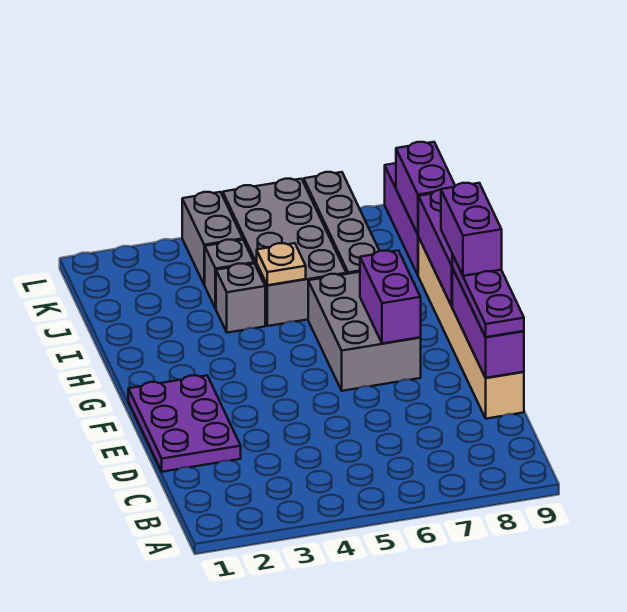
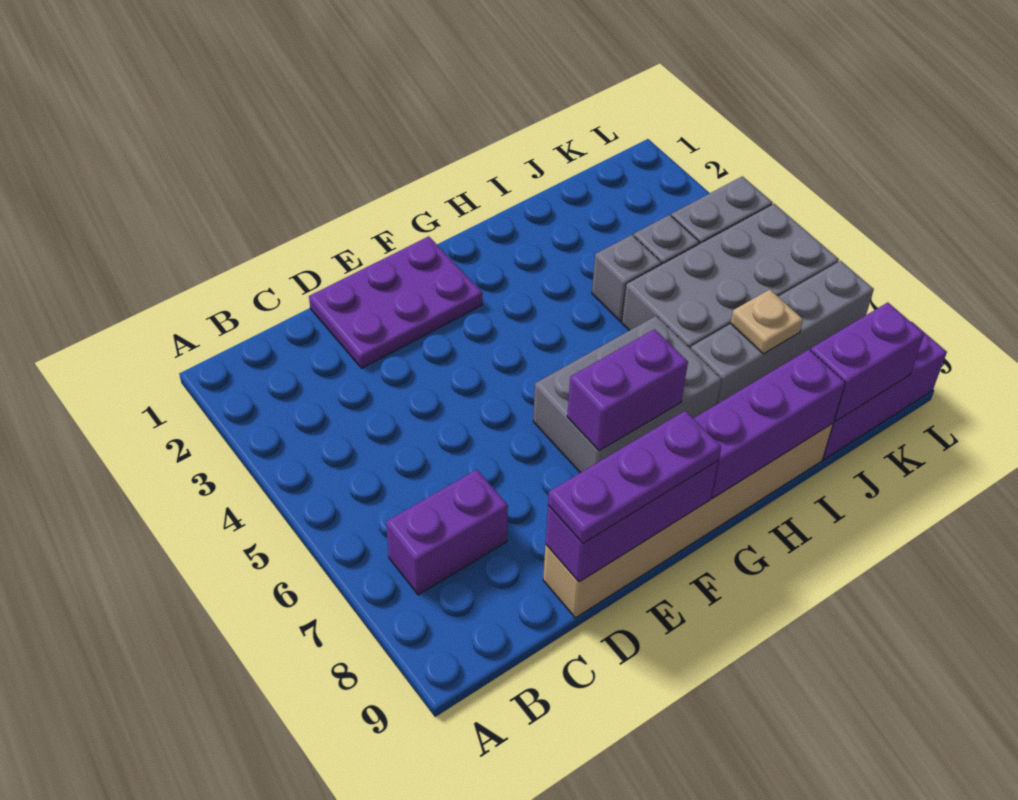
purple brick F9:G9 level 4 -> purple brick B7:C7 level 1
tan plate I5 level 2 -> tan plate J7 level 2

